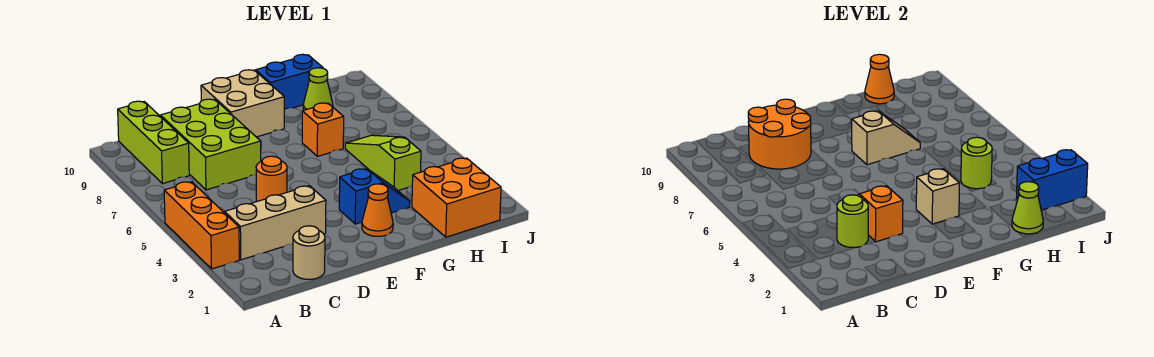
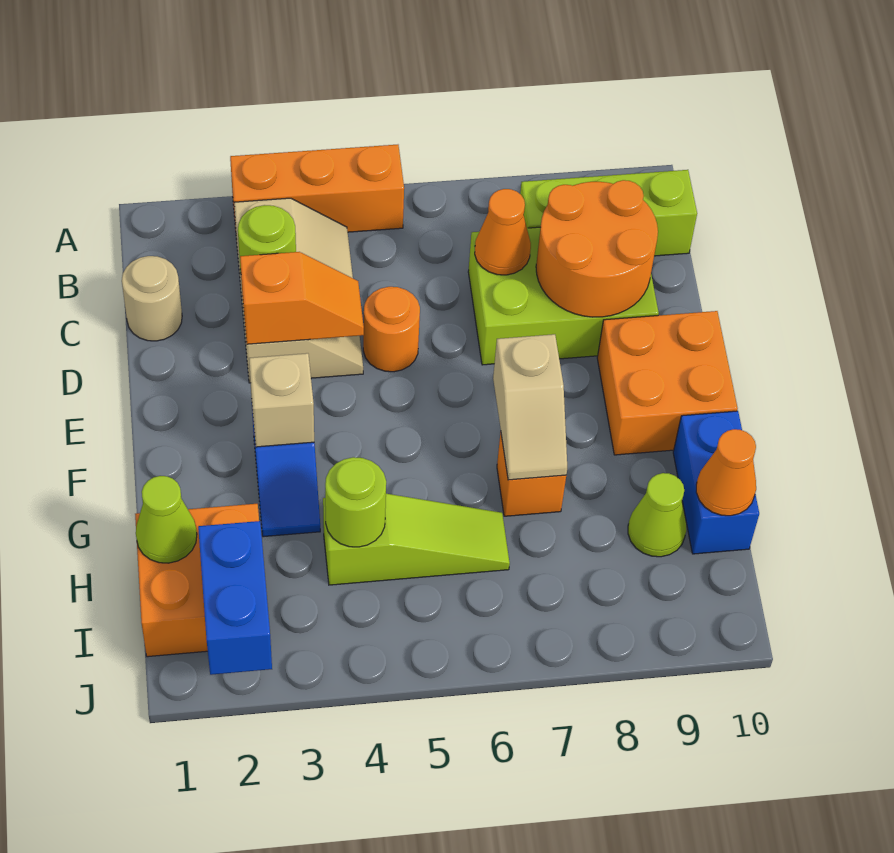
tan brick E9:F10 level 1 -> orange brick E9:F10 level 1
orange cone F2 level 1 -> orange cone C7 level 2

